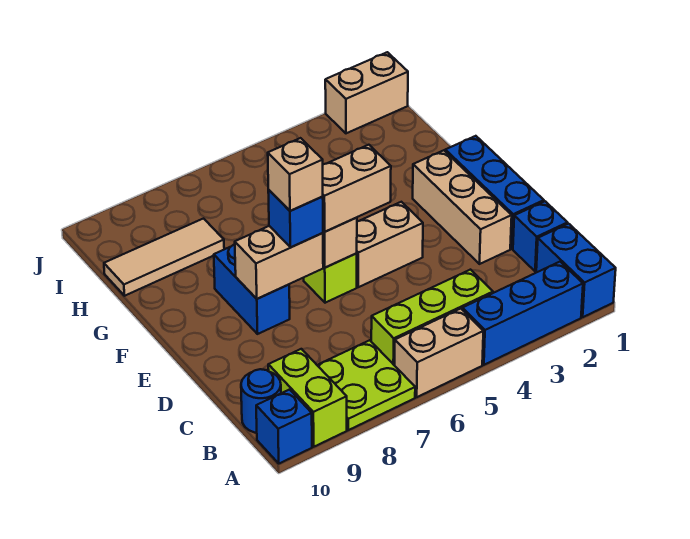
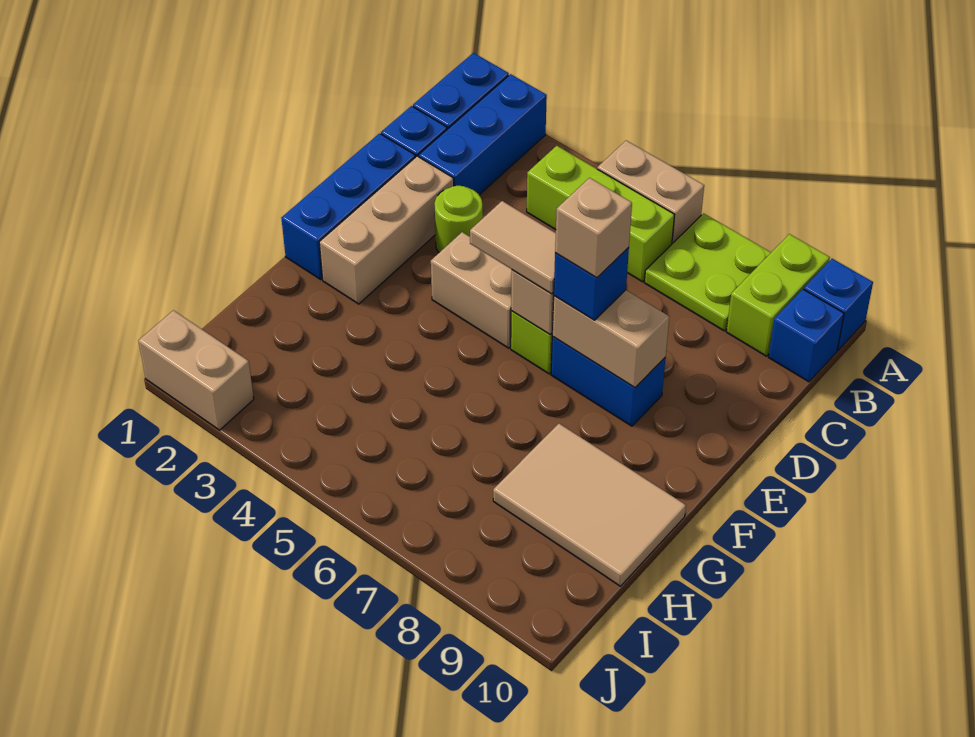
blue brick A2:A4 level 1 -> blue brick A2:C2 level 1
blue round brick B10 level 1 -> blue brick B10 level 1
none -> lime round brick D3 level 1
tan brick E5:E6 level 3 -> tan tile E5:E6 level 3
blue brick E8:F8 level 1 -> blue brick E7:E8 level 1
tan tile H8:H10 level 1 -> tan tile G8:H10 level 1

